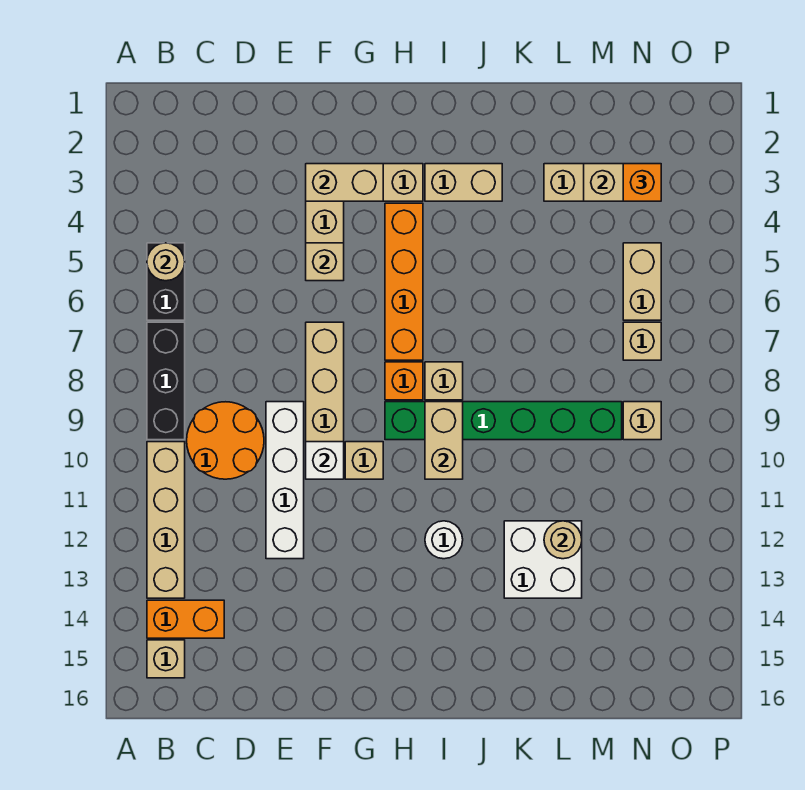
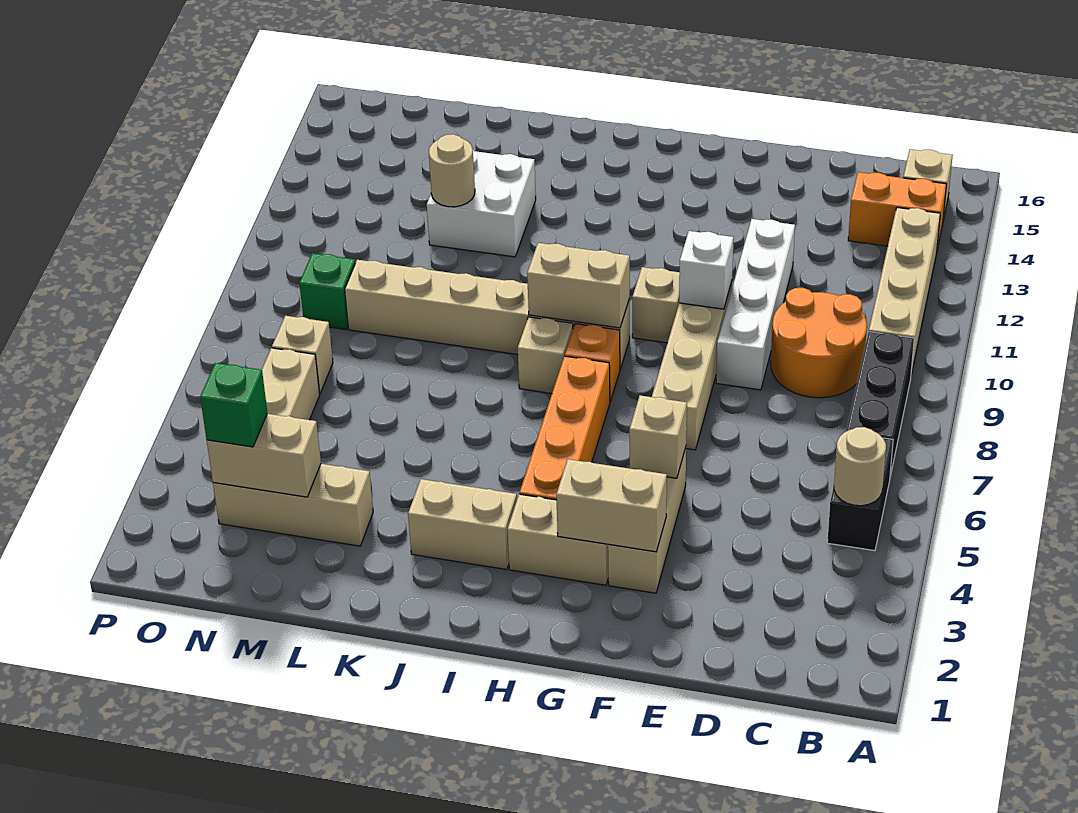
green brick H9:M9 level 1 -> tan brick H9:M9 level 1
tan brick I9:I10 level 2 -> tan brick H9:I9 level 2
white round brick I12 level 1 -> none
orange brick N3 level 3 -> green brick N3 level 3
tan brick N9 level 1 -> green brick N9 level 1

